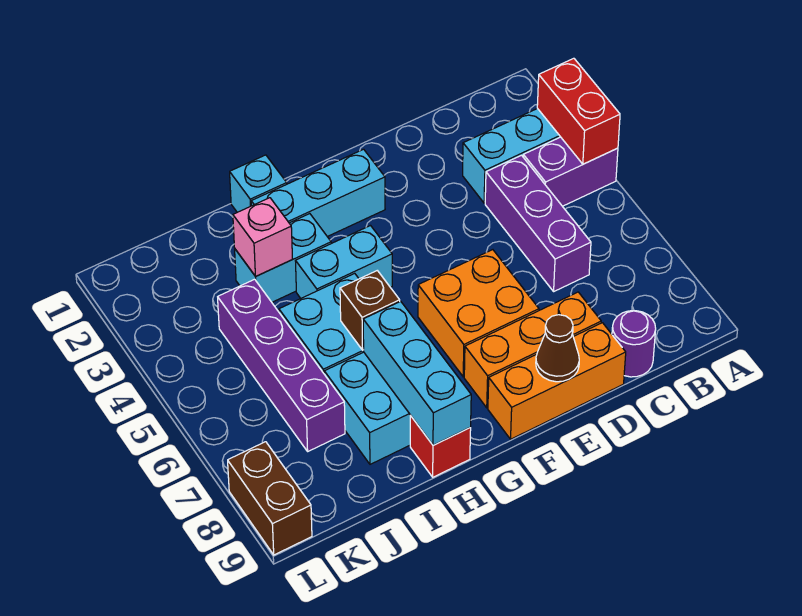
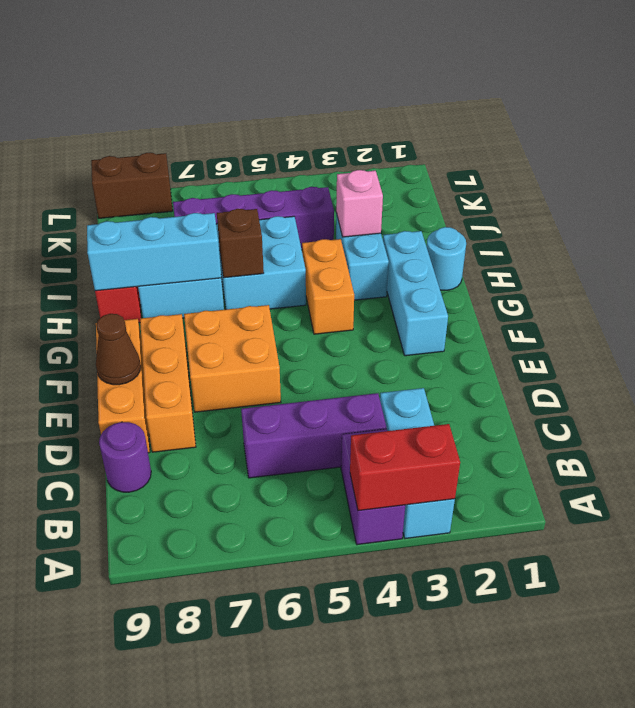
cyan brick G4:H4 level 1 -> orange brick G4:H4 level 1
cyan brick H1 level 1 -> cyan round brick H1 level 1

